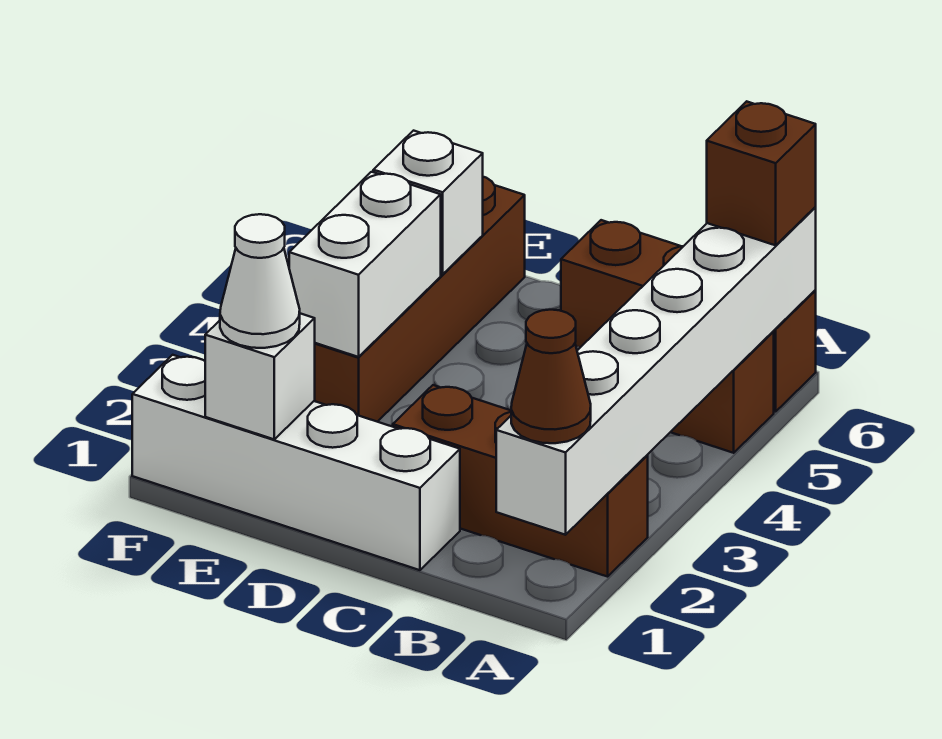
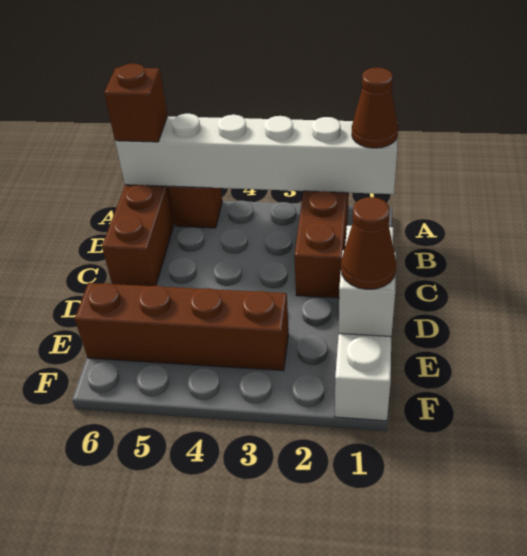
white cone E1 level 3 -> brown cone E1 level 3
white brick E3:E4 level 2 -> none
white brick E5 level 2 -> none

